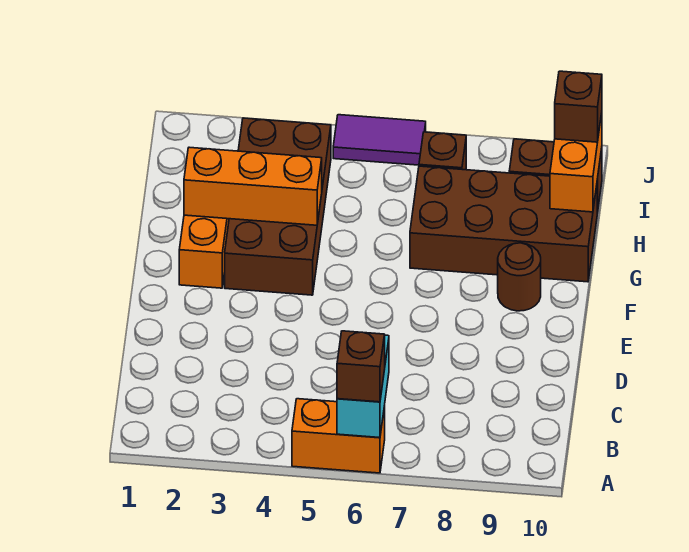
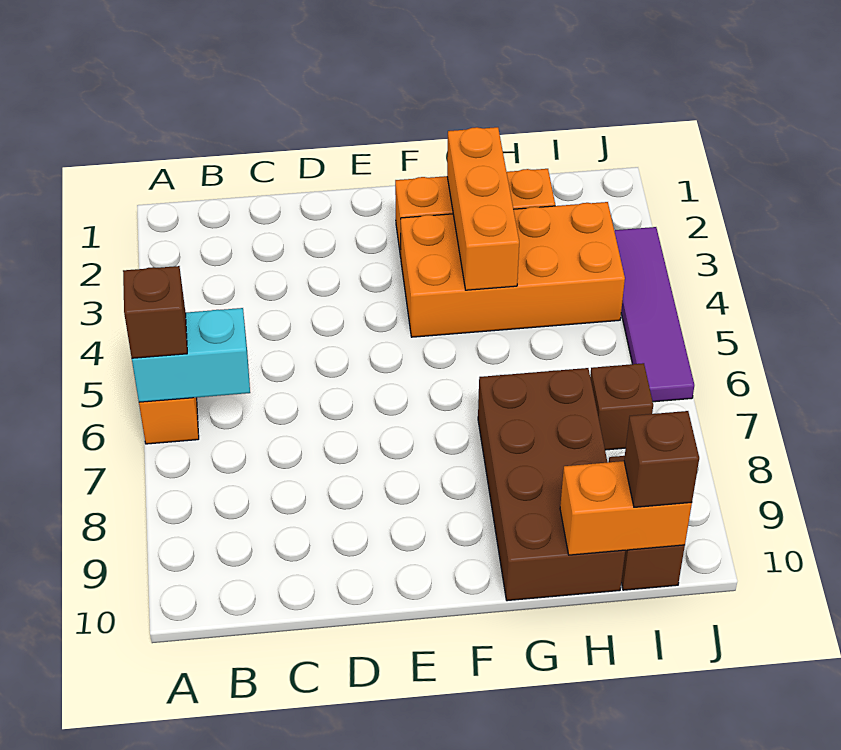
brown brick F3:I4 level 1 -> orange brick F3:I4 level 1
brown round brick F9 level 1 -> none
purple tile J5:J6 level 1 -> purple tile J3:J6 level 1

